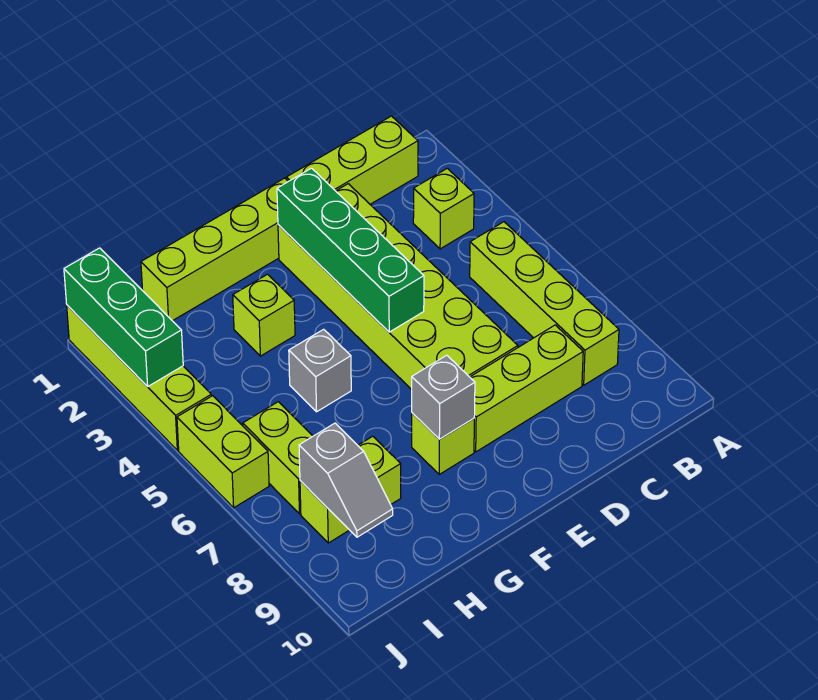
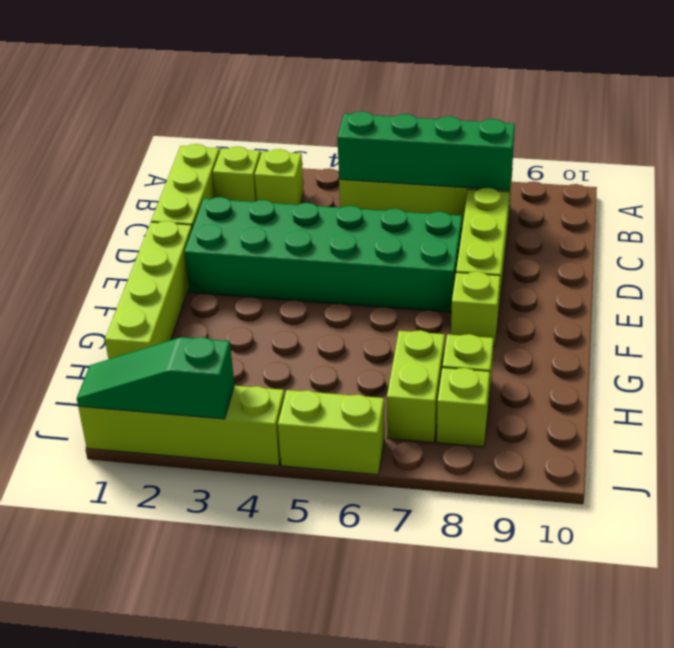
lime brick D2:E7 level 1 -> green brick D2:E7 level 1
green brick E2:E5 level 2 -> green brick B5:B8 level 2
grey brick F8 level 2 -> none
lime brick G3 level 1 -> lime brick B2 level 1
grey brick G5 level 1 -> none
lime brick I6:I7 level 1 -> lime brick H7:I7 level 1
grey slope I8:I9 level 2 top 8 -> none
green brick J1:J3 level 2 -> green slope J1:J3 level 2 top 3

